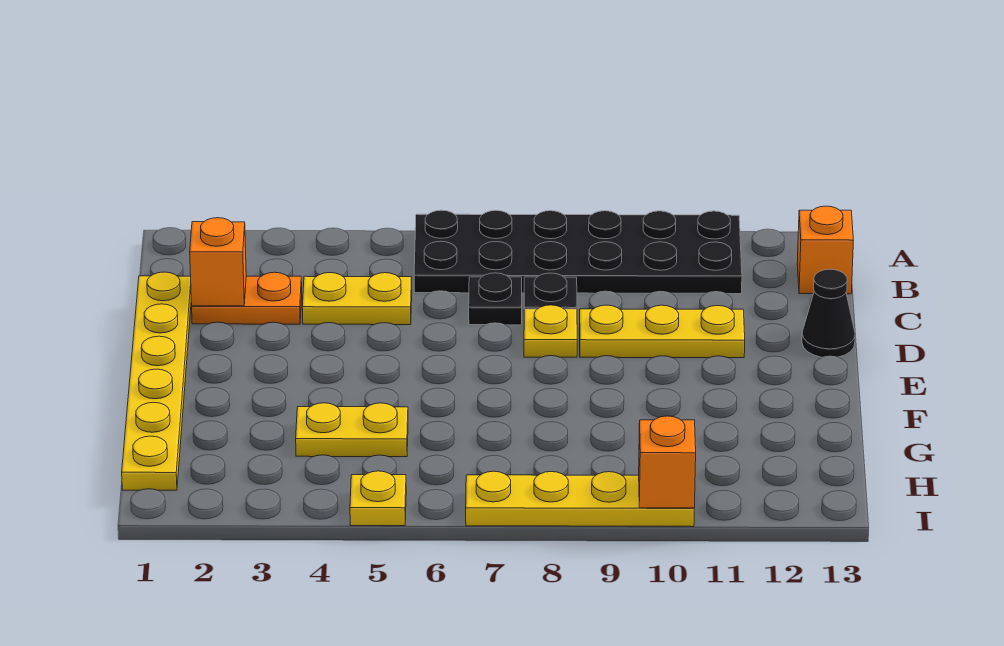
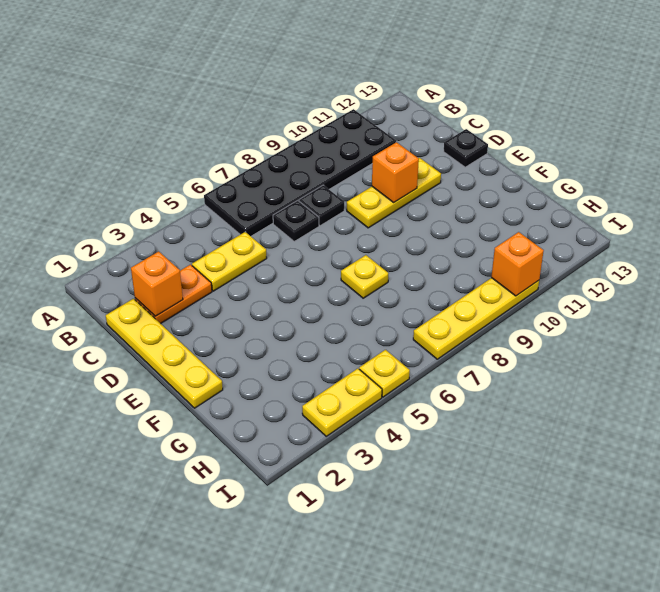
orange brick B13 level 1 -> orange brick D10 level 2
yellow plate C1:H1 level 1 -> yellow plate C1:F1 level 1
yellow plate D8 level 1 -> yellow plate F7 level 1
black cone D13 level 1 -> black plate D13 level 1
yellow plate G4:G5 level 1 -> yellow plate I3:I4 level 1

